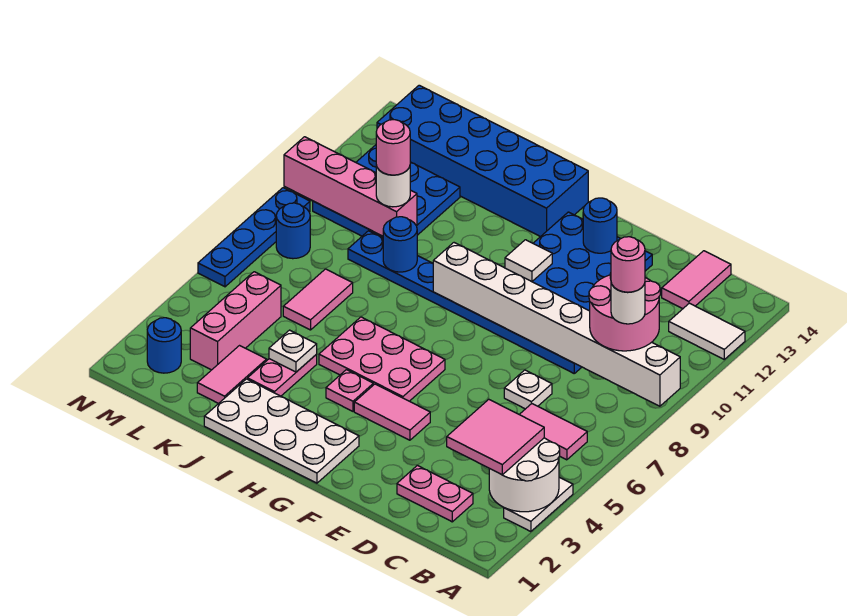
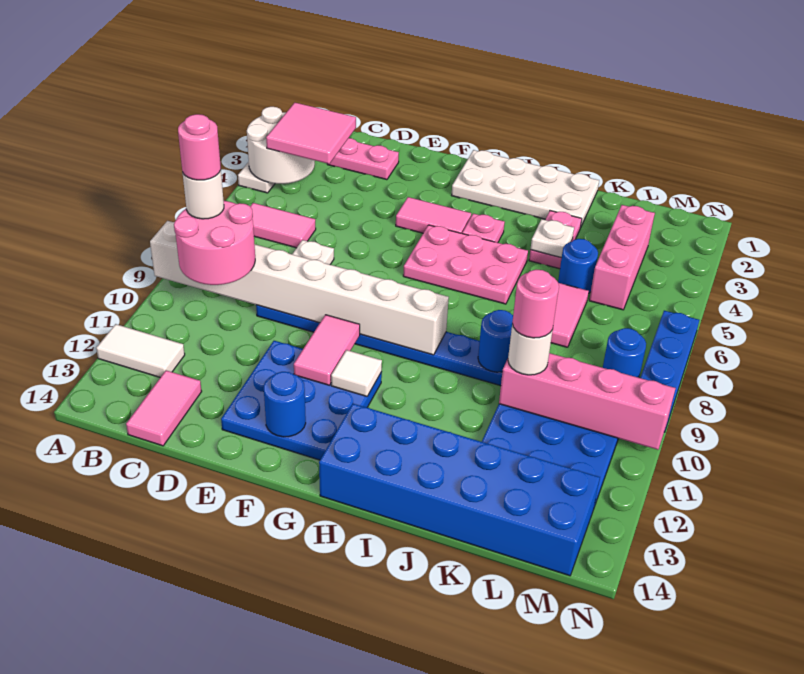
pink tile K2:K3 level 1 -> pink tile F10:F11 level 2
blue round brick M2 level 1 -> blue round brick K5 level 1

